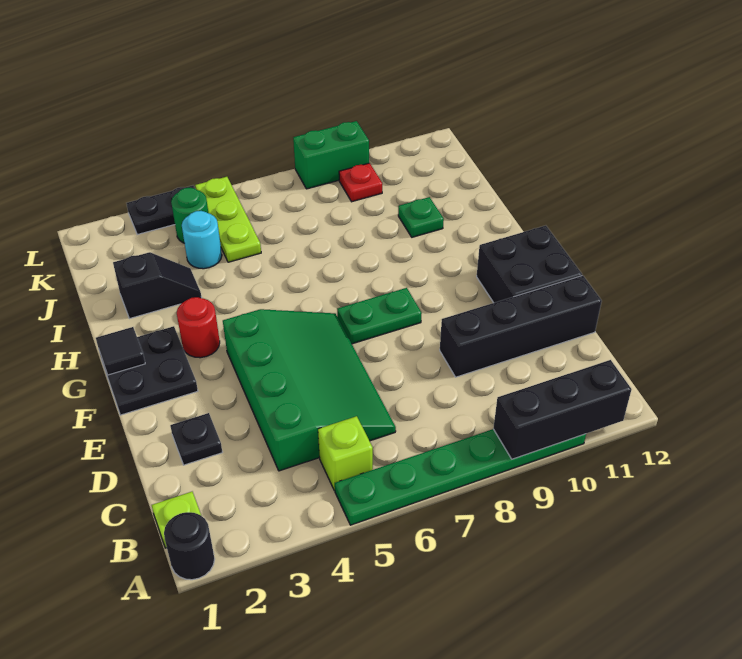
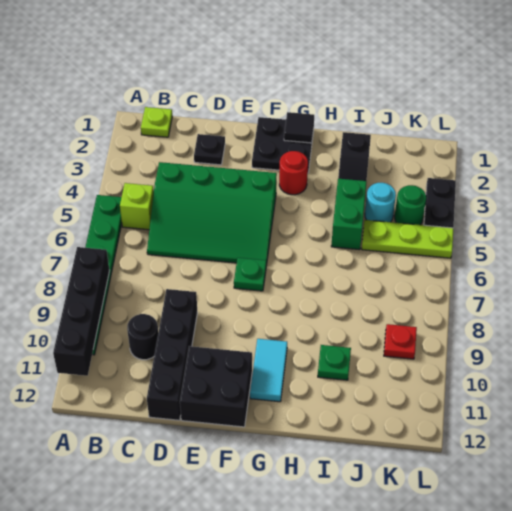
black round brick A1 level 1 -> black round brick C10 level 1
black brick A9:A11 level 2 -> black brick A8:A11 level 2
green plate F7:F8 level 1 -> green plate F7 level 1
none -> cyan tile G10:G11 level 1
green brick L8:L9 level 1 -> green brick I4:I5 level 1

